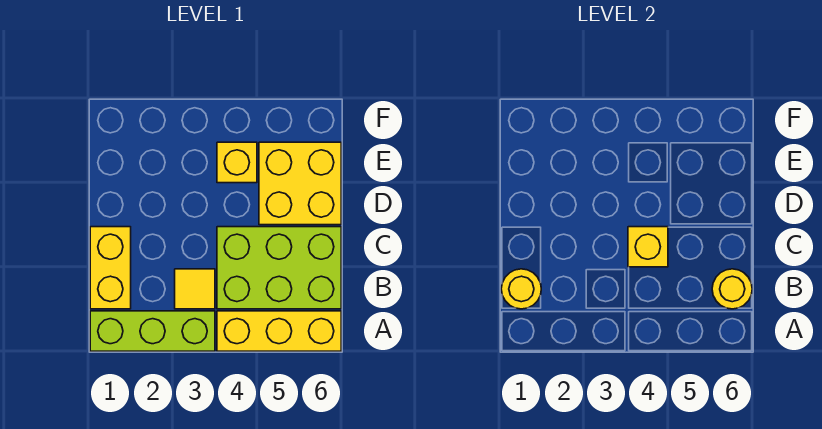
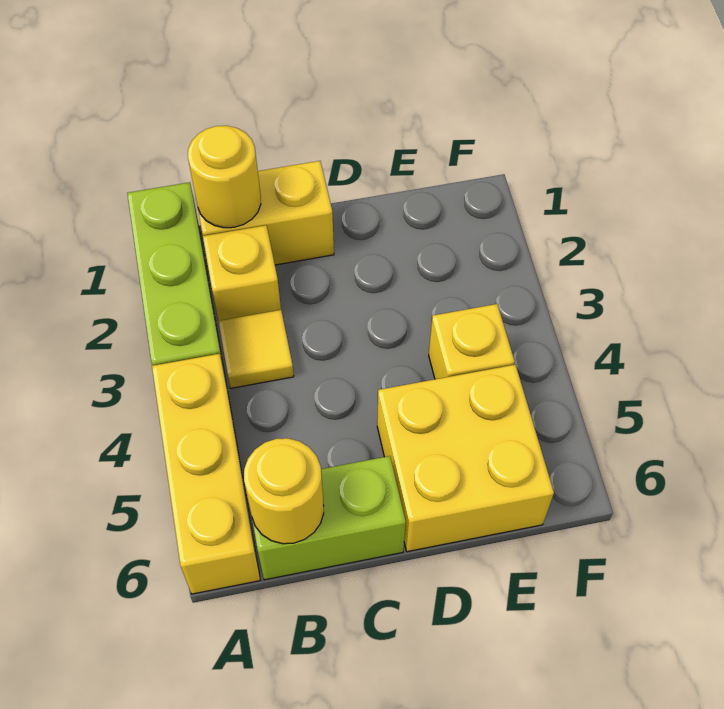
lime brick B4:C6 level 1 -> lime brick B6:C6 level 1
yellow brick C4 level 2 -> yellow brick B2 level 1

